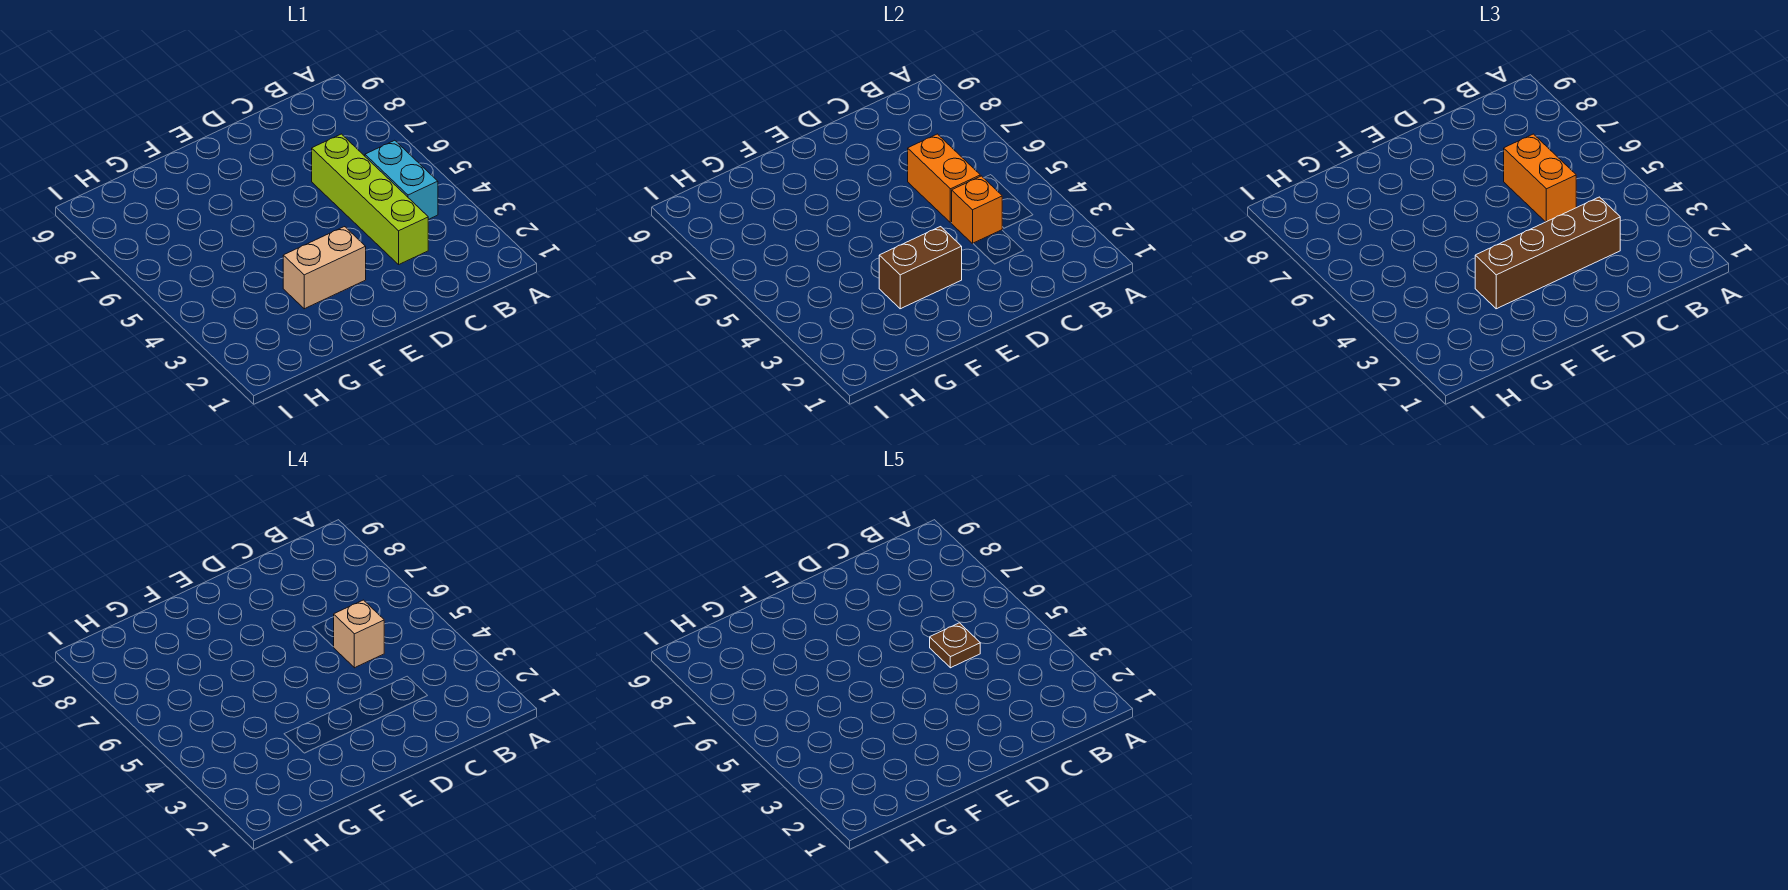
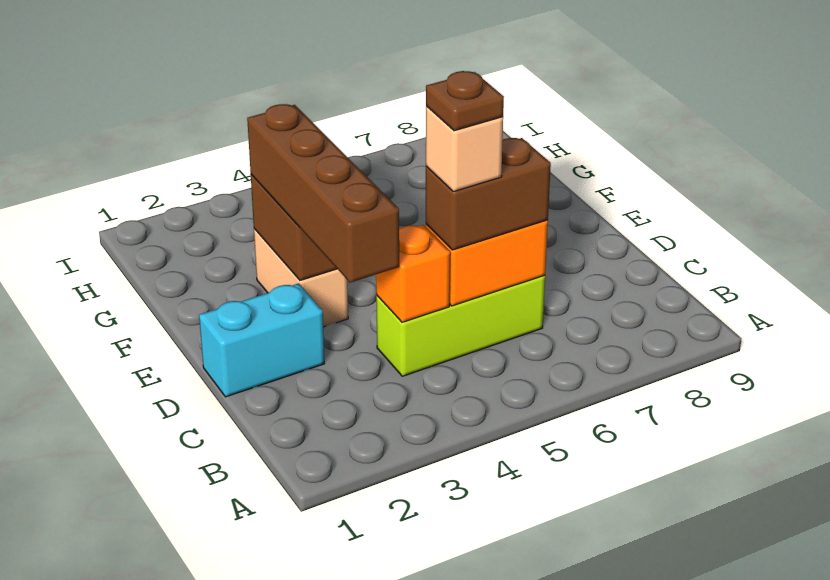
cyan brick B4:B5 level 1 -> cyan brick D1:D2 level 1
lime brick C3:C6 level 1 -> lime brick C4:C6 level 1
orange brick C5:C6 level 3 -> brown brick C5:C6 level 3

